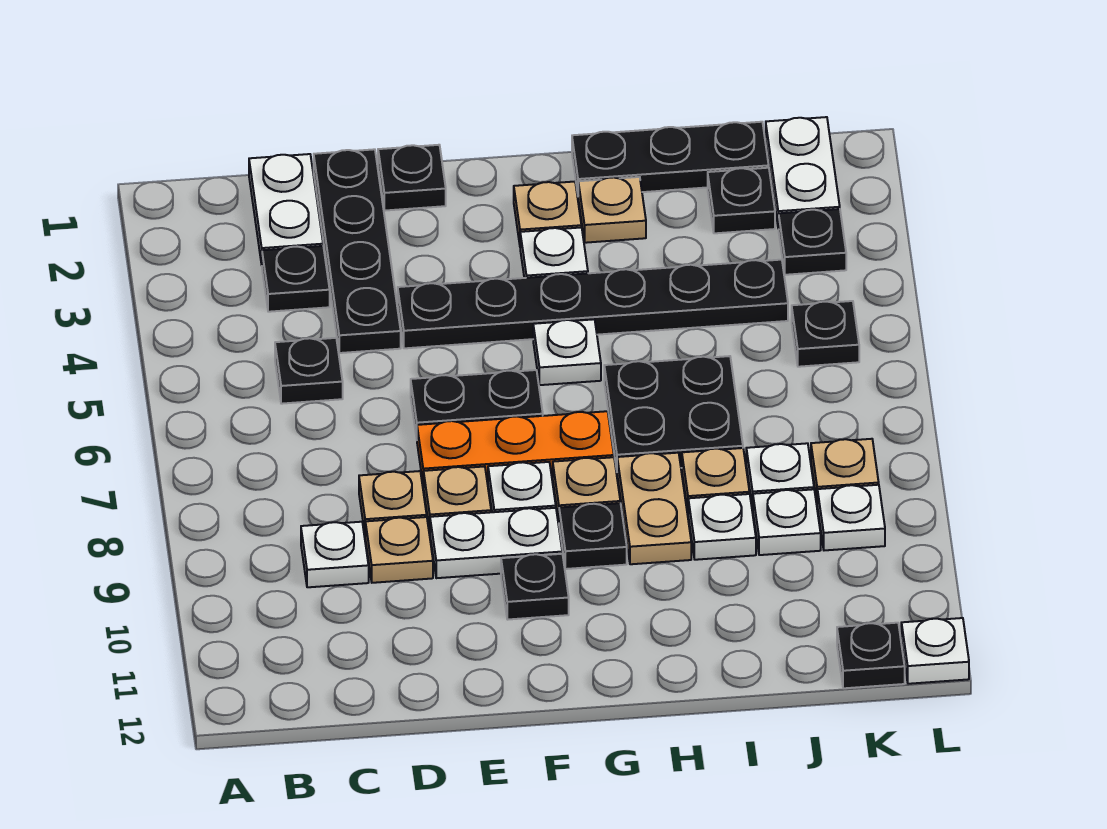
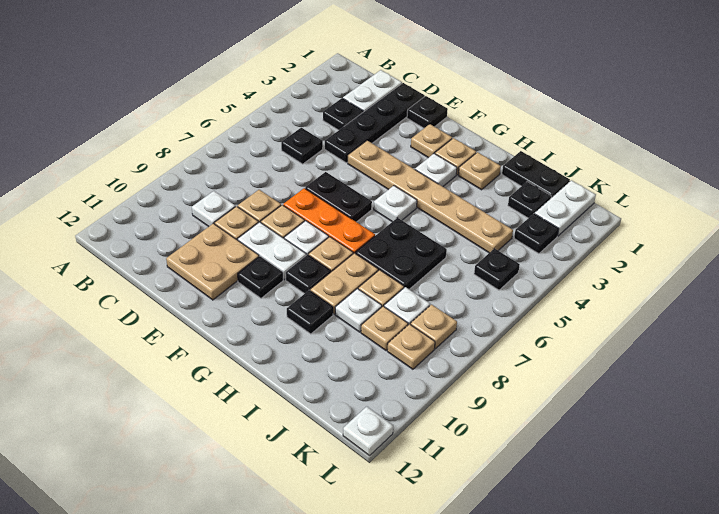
none -> tan plate D10:E11 level 1
black plate E4:J4 level 1 -> tan plate E4:J4 level 1
none -> tan plate F2 level 1
black plate H1:J1 level 1 -> black plate I1:J1 level 1
white plate J9 level 1 -> tan plate J9 level 1
white plate K9 level 1 -> tan plate K9 level 1
black plate K12 level 1 -> black plate H10 level 1

